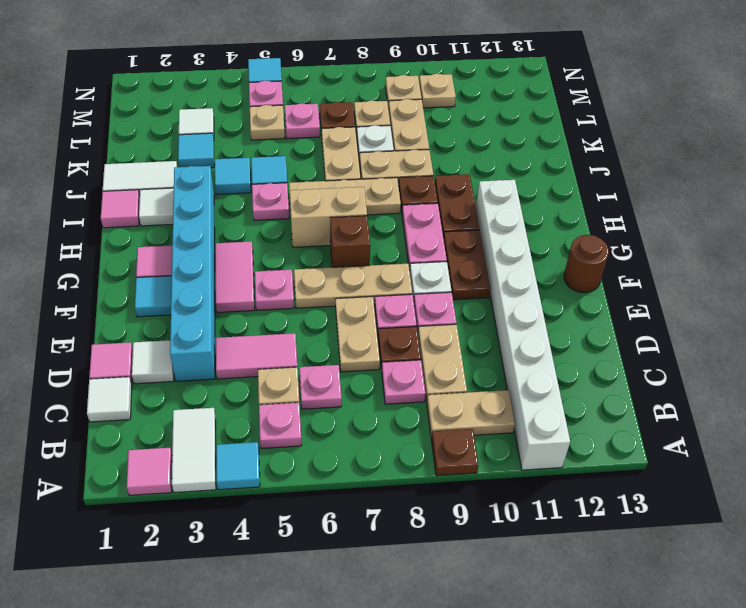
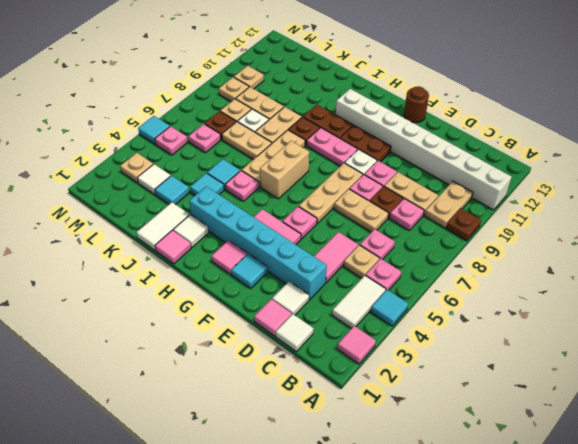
white tile A3:B3 level 1 -> white tile B3:B4 level 1
brown brick G7 level 1 -> none
tan plate L5 level 1 -> tan plate M3 level 1

